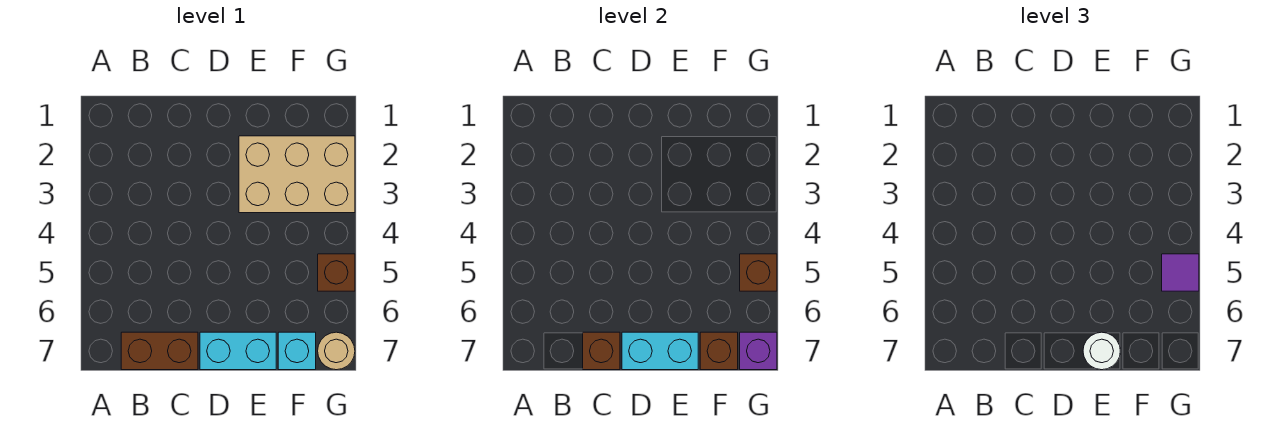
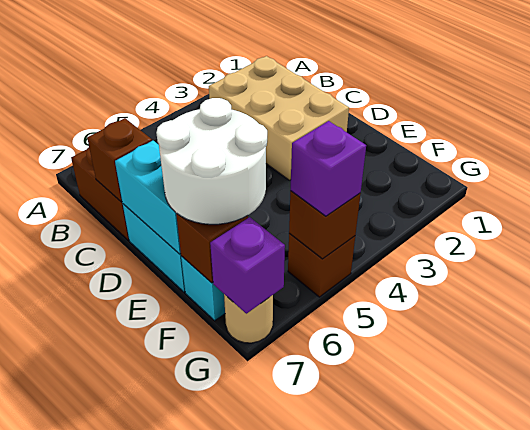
tan brick E2:G3 level 1 -> tan brick B2:D3 level 1
white round brick E7 level 3 -> white round brick E6:F7 level 3
purple tile G5 level 3 -> purple brick G5 level 3

